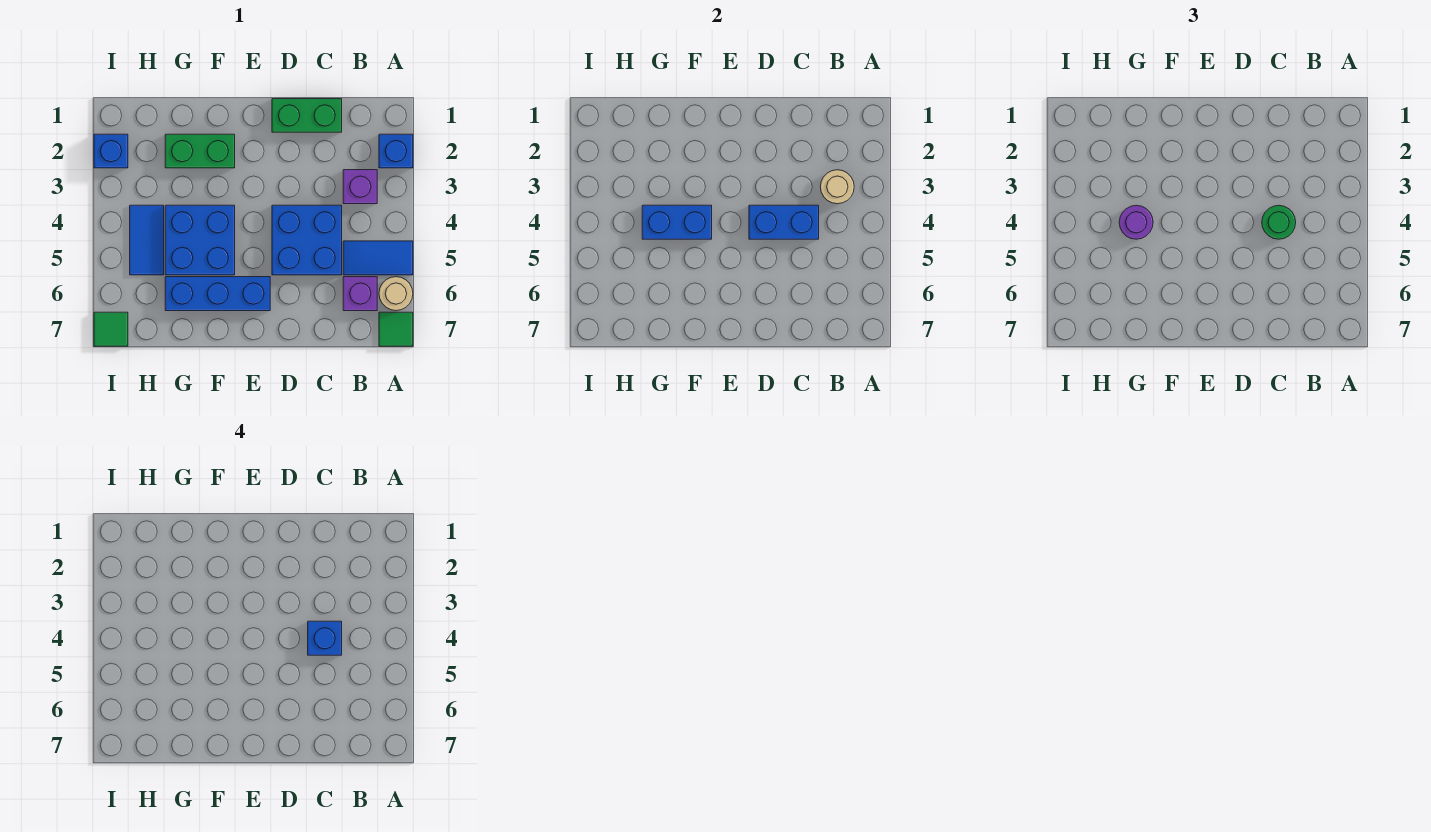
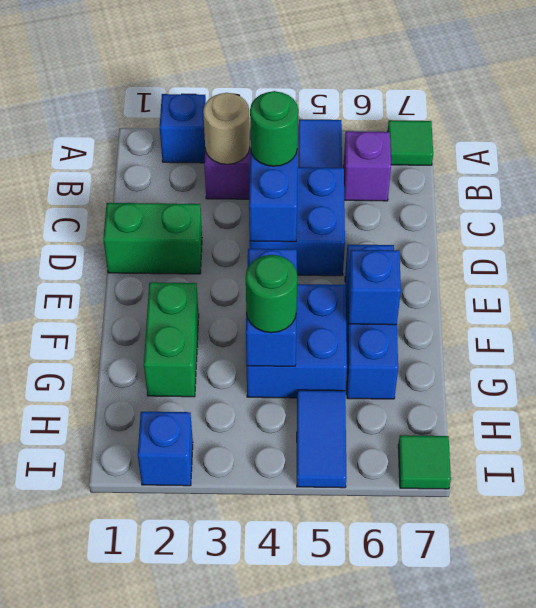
tan round brick A6 level 1 -> none
green brick C1:D1 level 1 -> green brick D1:D2 level 1
blue brick C4 level 4 -> blue brick F6 level 2
purple round brick G4 level 3 -> green round brick G4 level 3
blue tile H4:H5 level 1 -> blue tile H5:I5 level 1

